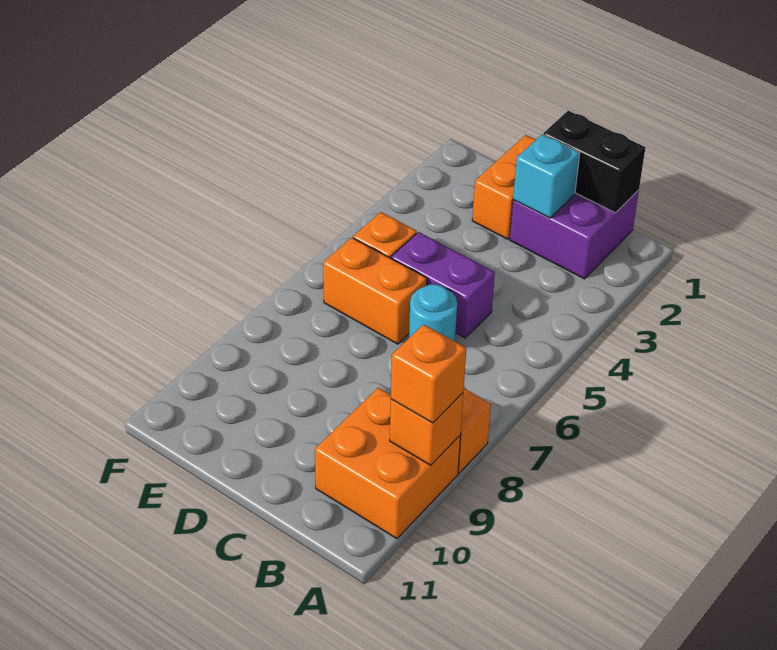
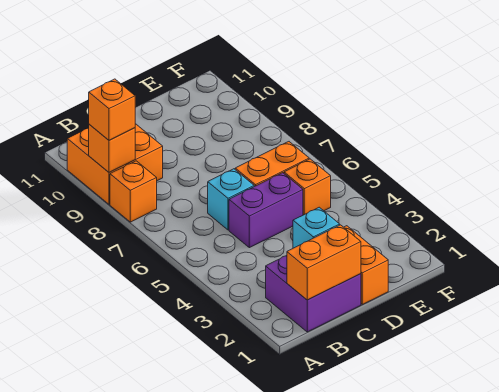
black brick B1:C1 level 2 -> orange brick B1:C1 level 2
cyan round brick C6 level 1 -> cyan brick C6 level 1

